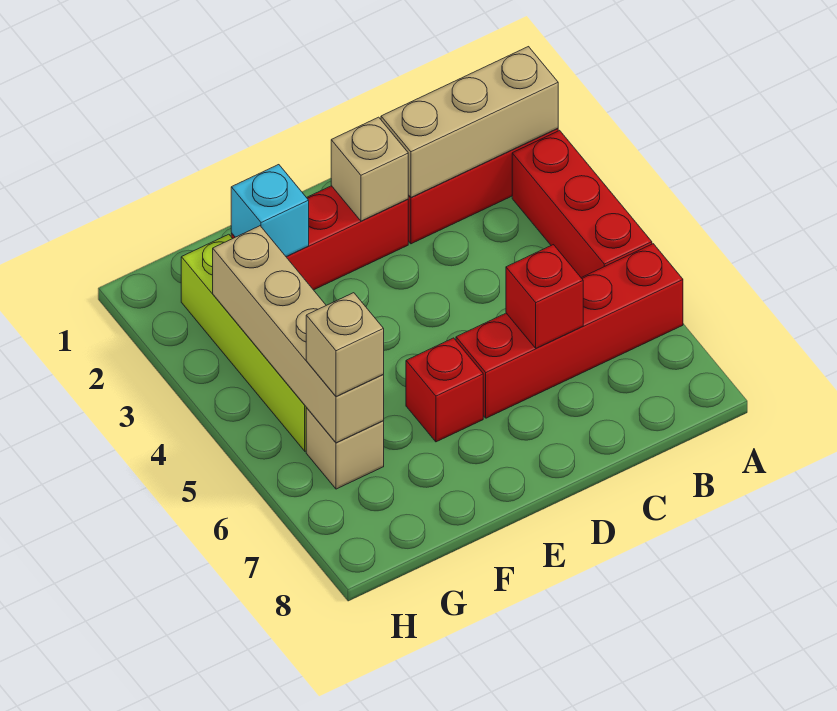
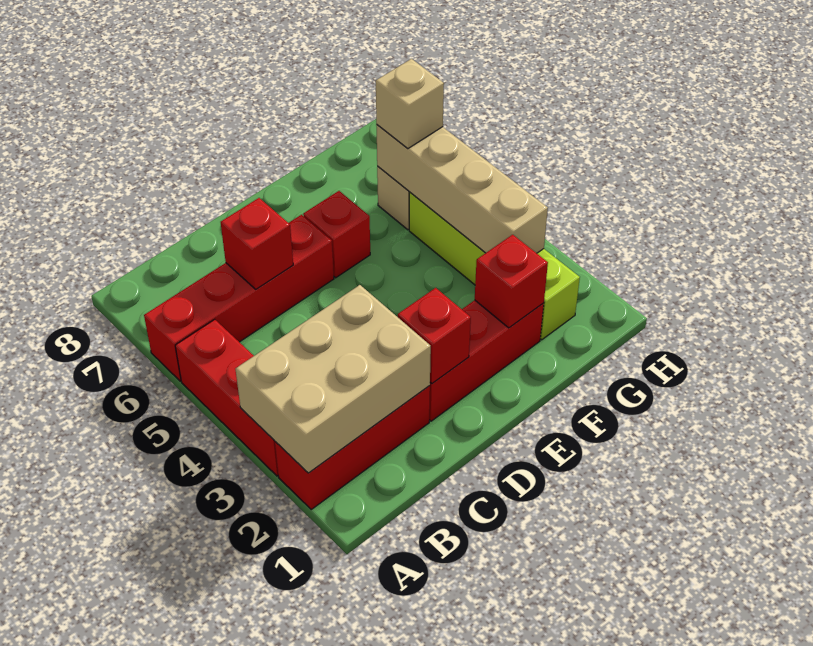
tan brick A2:C2 level 2 -> tan brick A2:C3 level 2
tan brick D2 level 2 -> red brick D2 level 2
cyan brick F2 level 2 -> red brick F2 level 2

